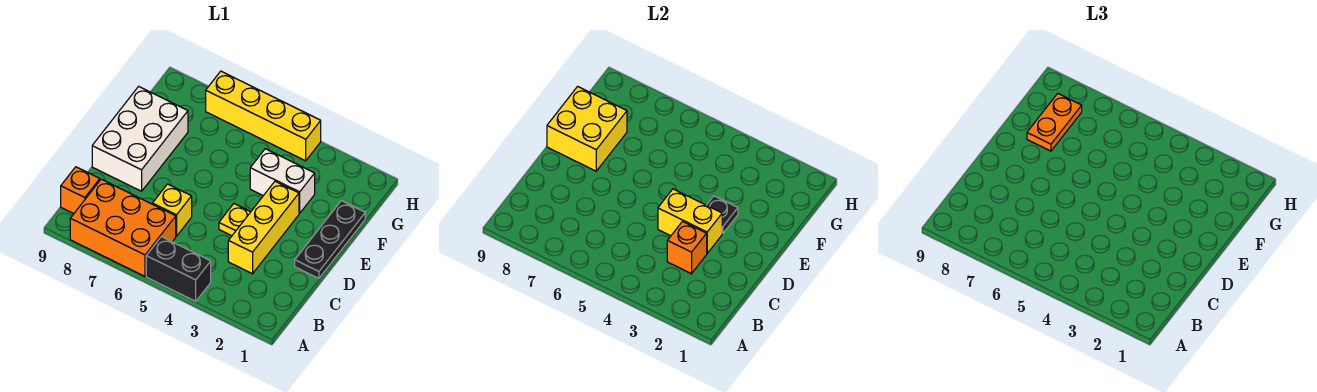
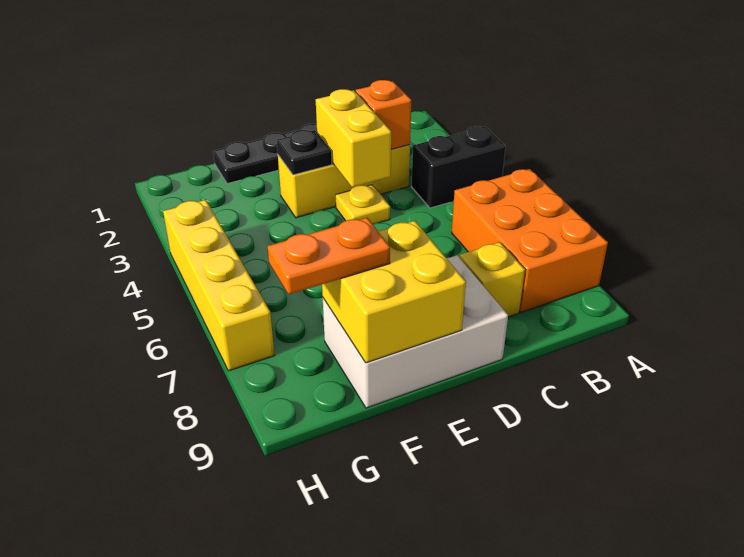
black brick A4:A5 level 1 -> black brick A4:B4 level 1
orange brick B9 level 1 -> none
yellow brick C6 level 1 -> yellow brick C8 level 1
white brick F3:F4 level 1 -> none

